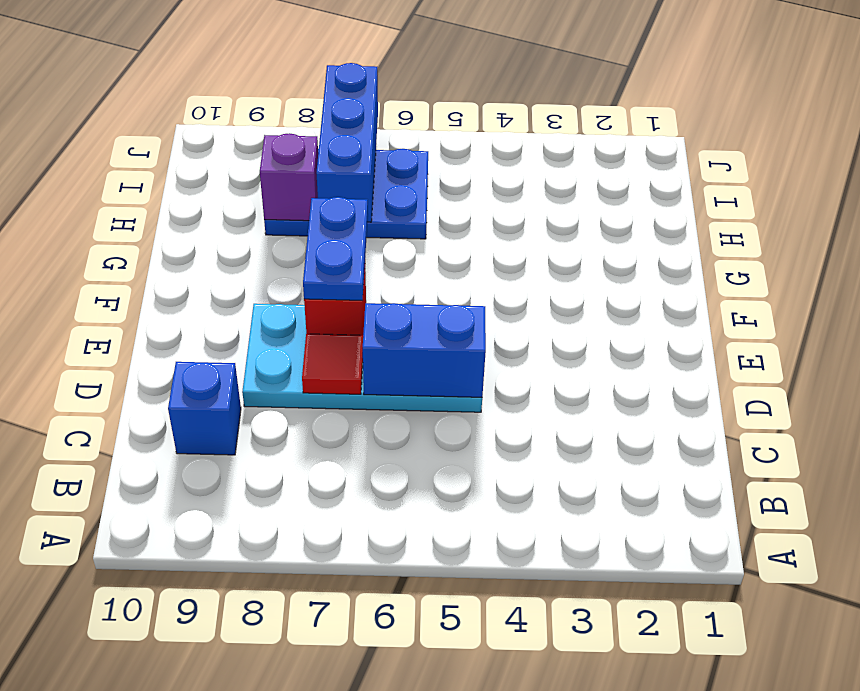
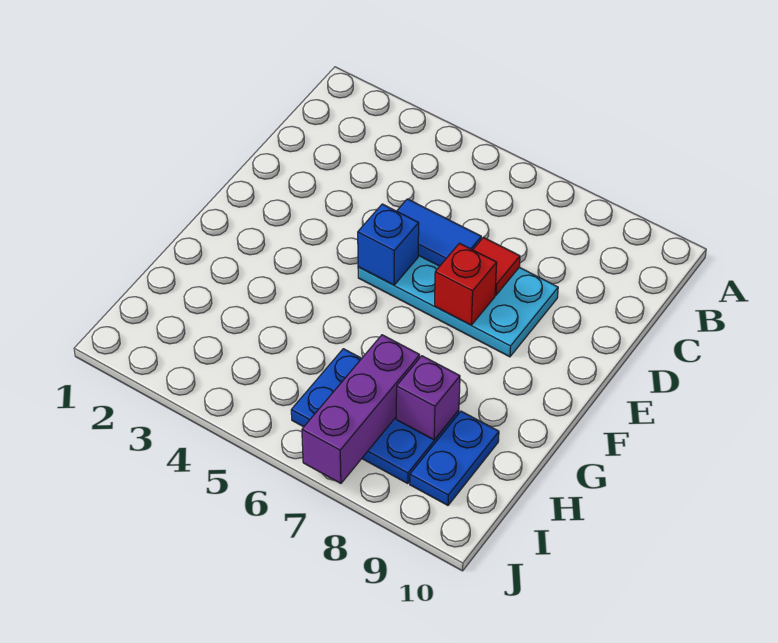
blue brick C9 level 1 -> blue brick E5 level 2
blue brick D5:D6 level 2 -> blue tile D5:D6 level 2
blue plate E7:F7 level 3 -> blue plate H9:I9 level 1
blue brick H7:J7 level 2 -> purple brick H7:J7 level 2

